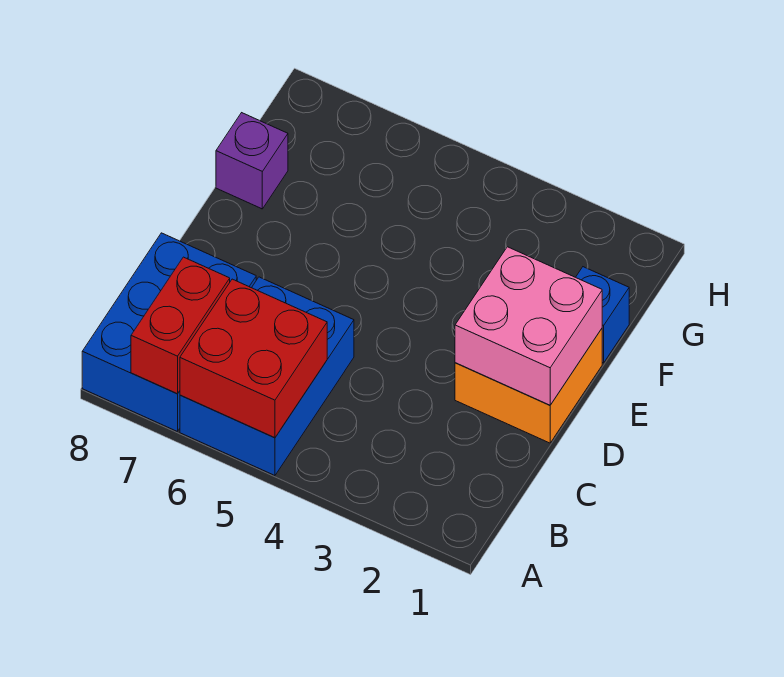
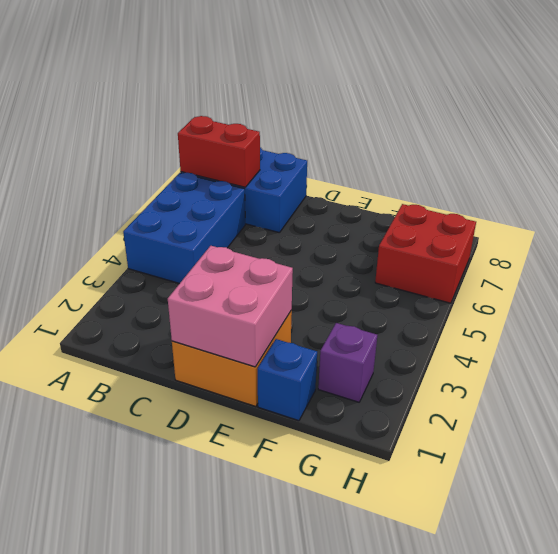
blue brick A5:C6 level 1 -> blue brick A4:B6 level 1
red brick A5:B6 level 2 -> red brick G6:H7 level 1
purple brick F8 level 1 -> purple brick G2 level 1

